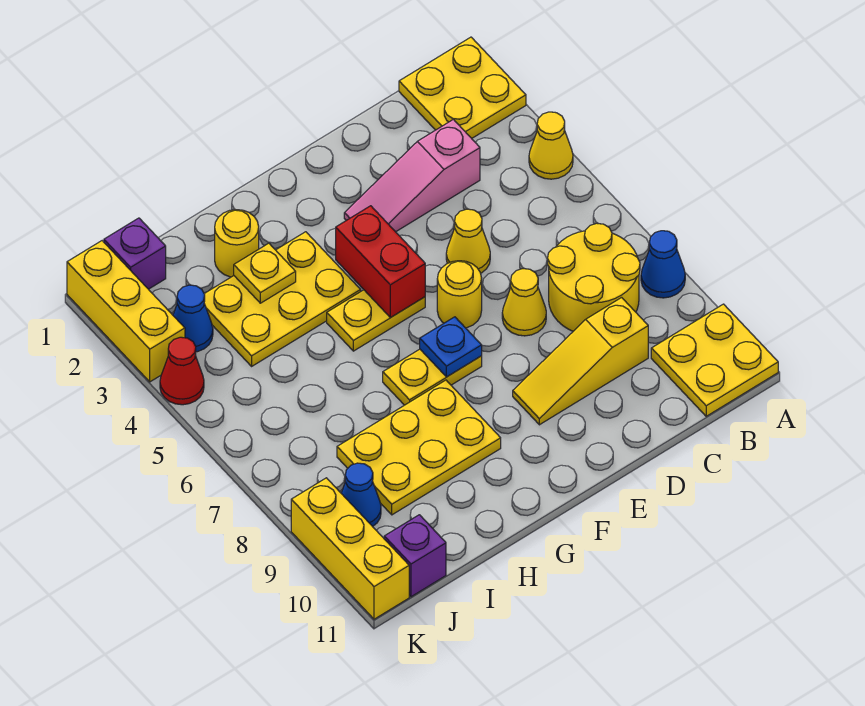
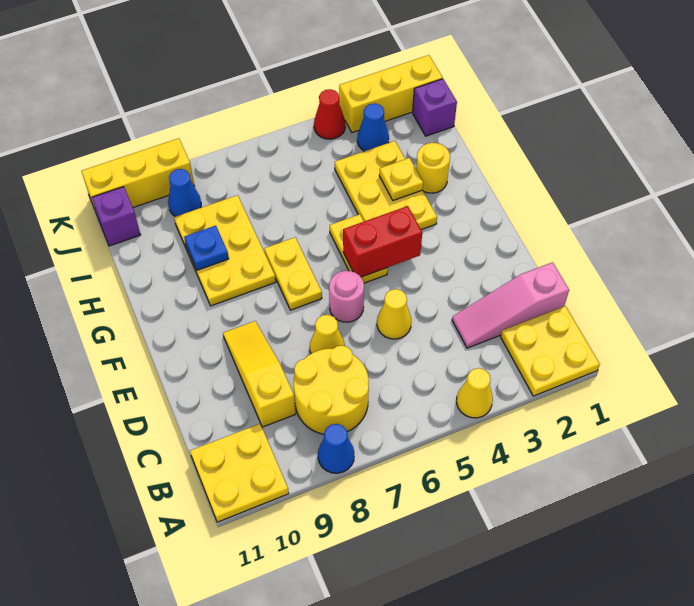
pink slope C3:E3 level 1 top C -> pink slope C1:C3 level 1 top 1
yellow round brick E6 level 1 -> pink round brick E6 level 1
blue plate F7 level 2 -> blue plate H9 level 2

